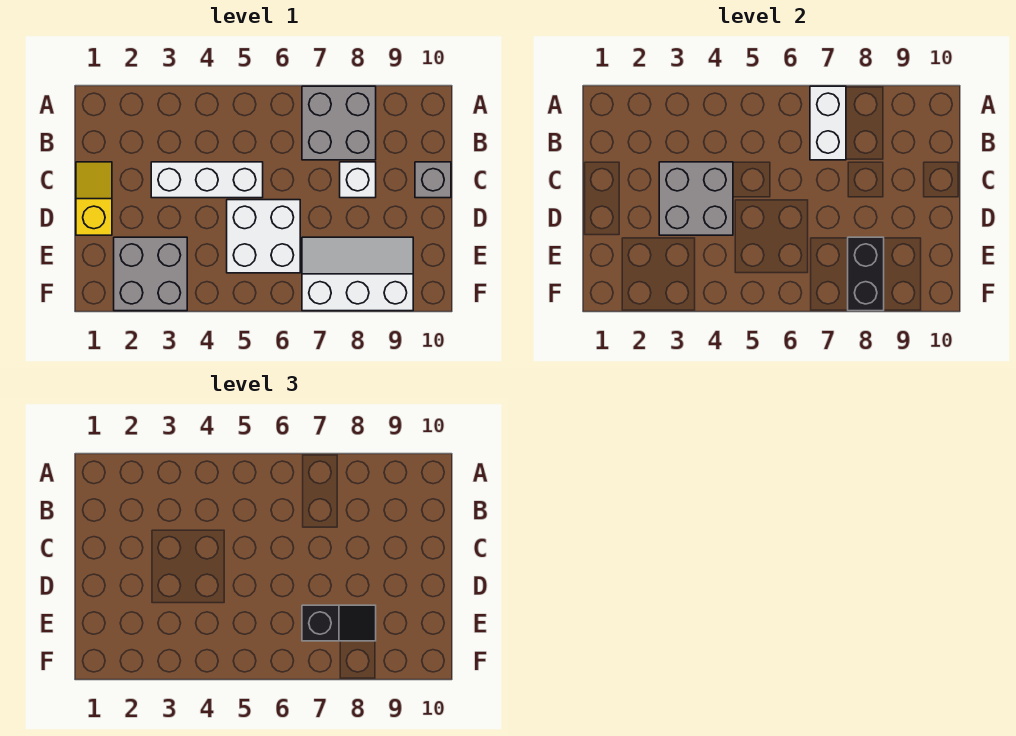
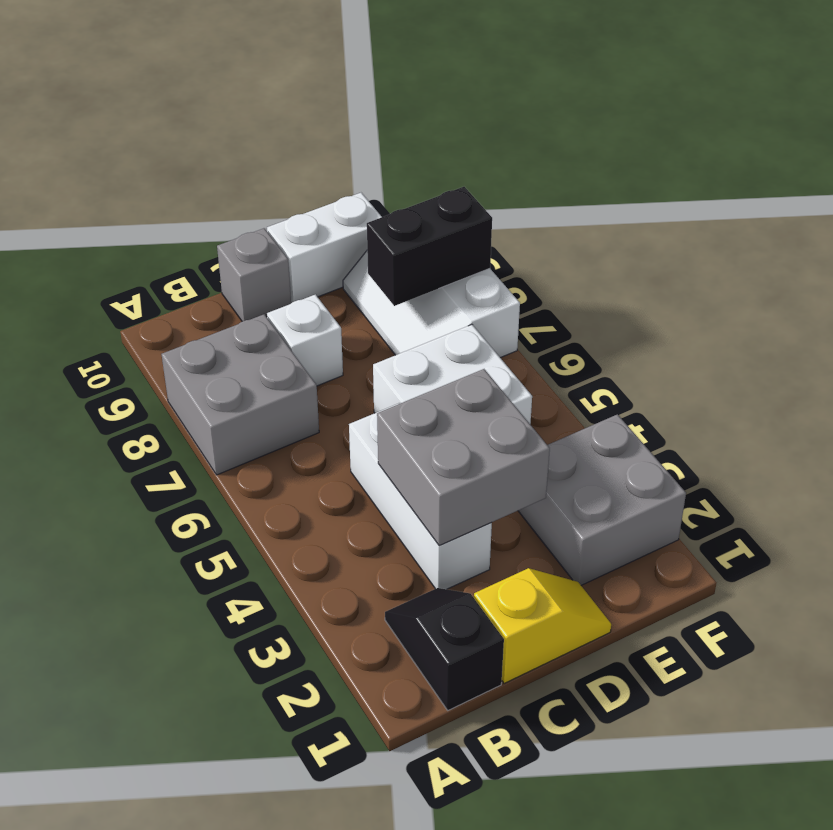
white brick A7:B7 level 2 -> white brick D10:E10 level 1
yellow slope C1:D1 level 1 top D -> yellow slope C1:D1 level 1 top C
black slope E7:E8 level 3 top 7 -> black slope B1:B2 level 1 top 1

